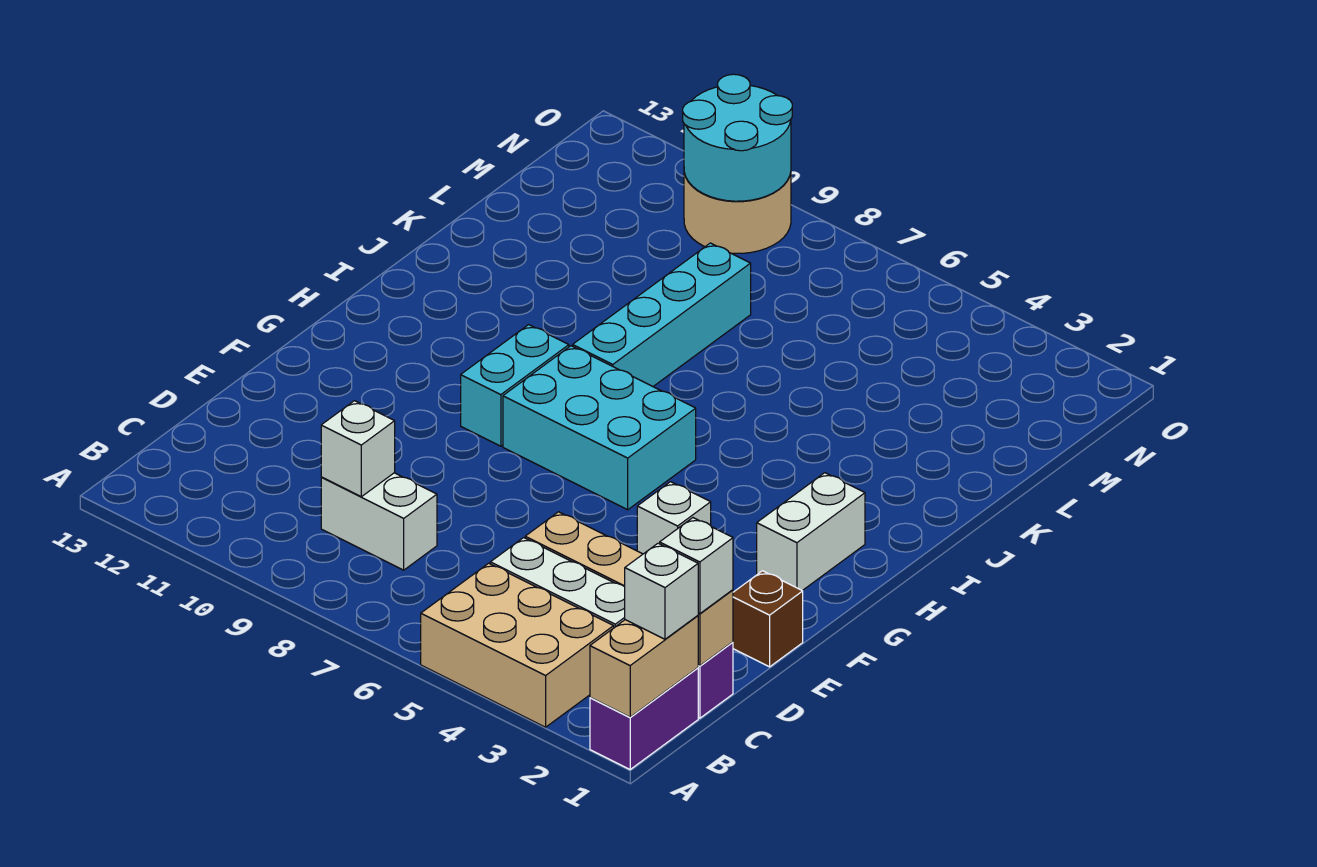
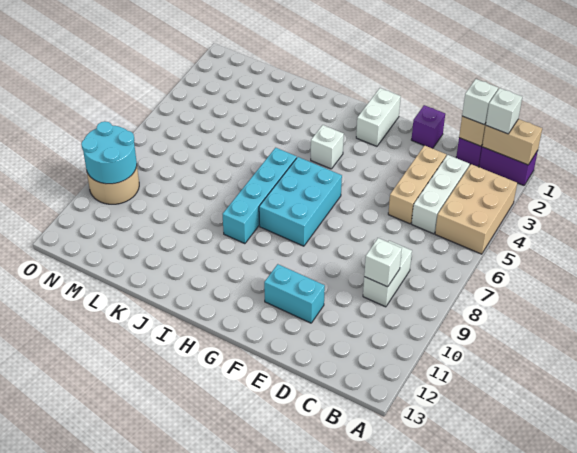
brown brick E1 level 1 -> purple brick E1 level 1
white brick F4 level 1 -> white brick H4 level 1
white brick G2:H2 level 1 -> white brick G1:G2 level 1
cyan brick G9:H9 level 1 -> cyan brick E11:F11 level 1
cyan brick I8:L8 level 1 -> cyan brick I6:I9 level 1

